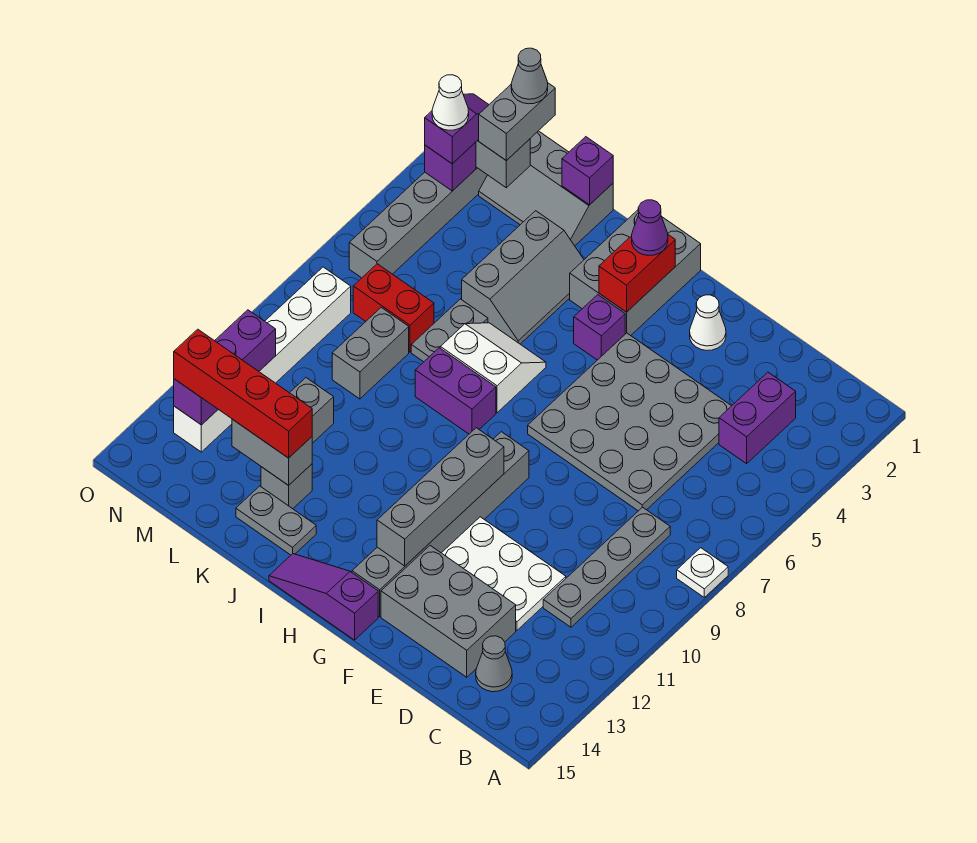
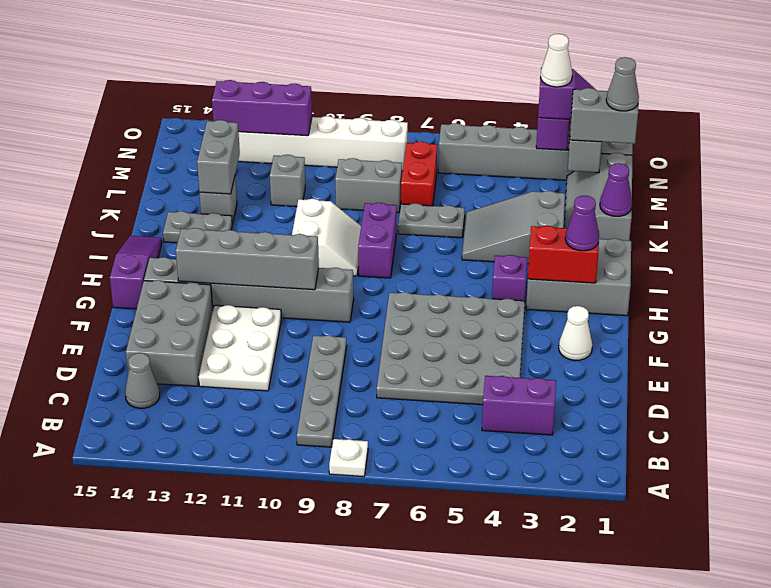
grey plate C8:C11 level 1 -> grey plate B9:E9 level 1
white slope I6:J7 level 1 top 7 -> white slope I9:J10 level 1 top 10
grey slope J3:K5 level 1 top K -> grey slope J3:K5 level 1 top 3
grey plate J14:K14 level 1 -> grey plate J13:J14 level 1
purple brick K1 level 2 -> purple cone K1 level 2
red brick K13:N13 level 3 -> none

